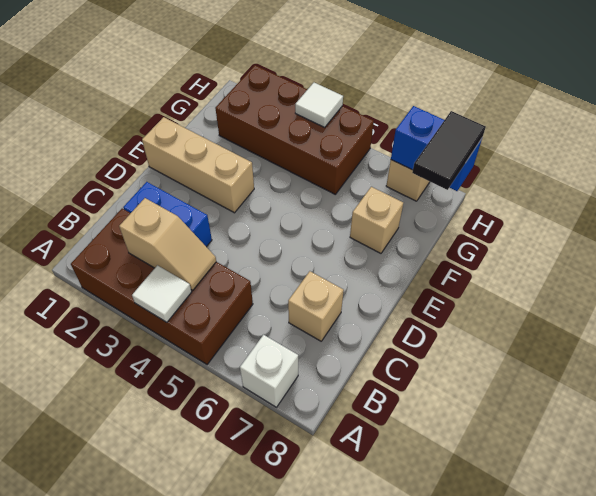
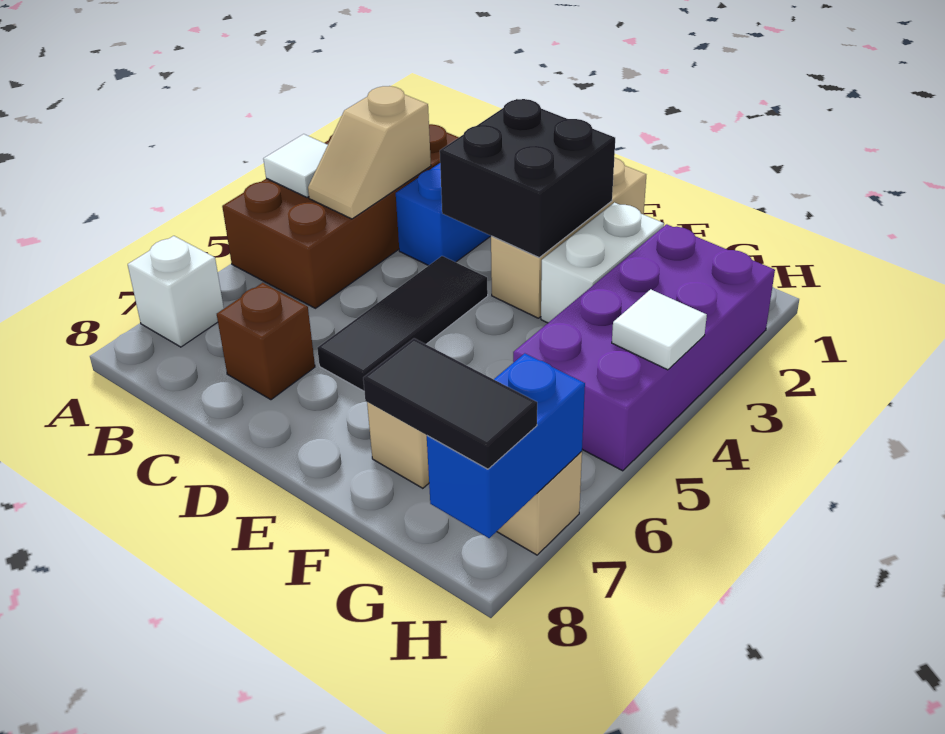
tan brick C7 level 1 -> brown brick C7 level 1
none -> black brick D2:E3 level 2
none -> black tile D4:D6 level 1
none -> white brick F2:F3 level 1
brown brick G2:H5 level 1 -> purple brick G2:H5 level 1

